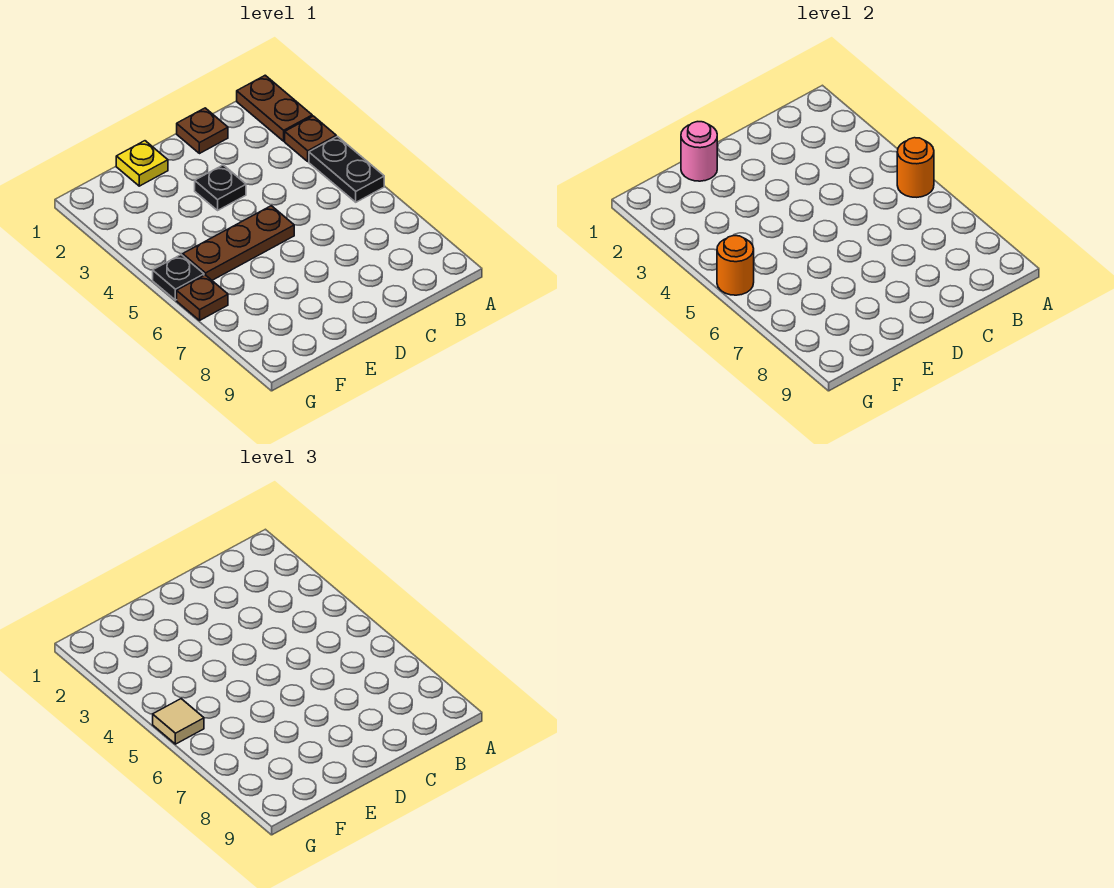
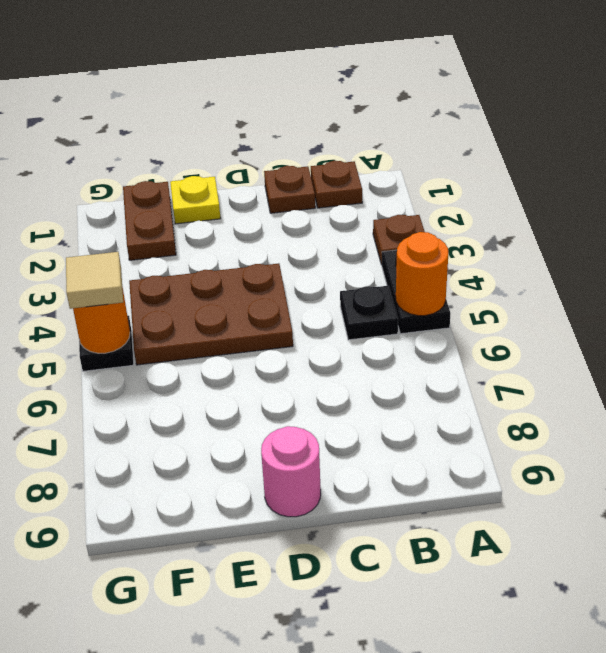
brown plate A1:A2 level 1 -> brown plate F1:F2 level 1
black plate D3 level 1 -> black plate B5 level 1
brown plate D5:F5 level 1 -> brown plate D4:F5 level 1
pink round brick E1 level 2 -> pink round brick D9 level 1
brown plate G6 level 1 -> brown plate B1 level 1

